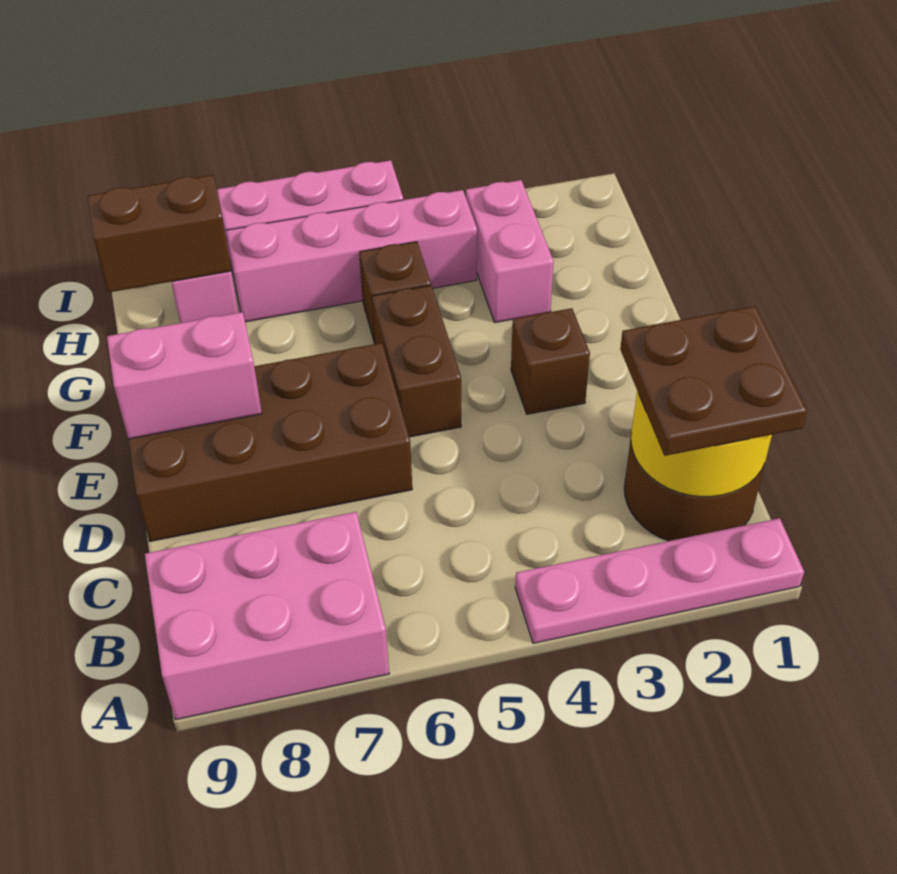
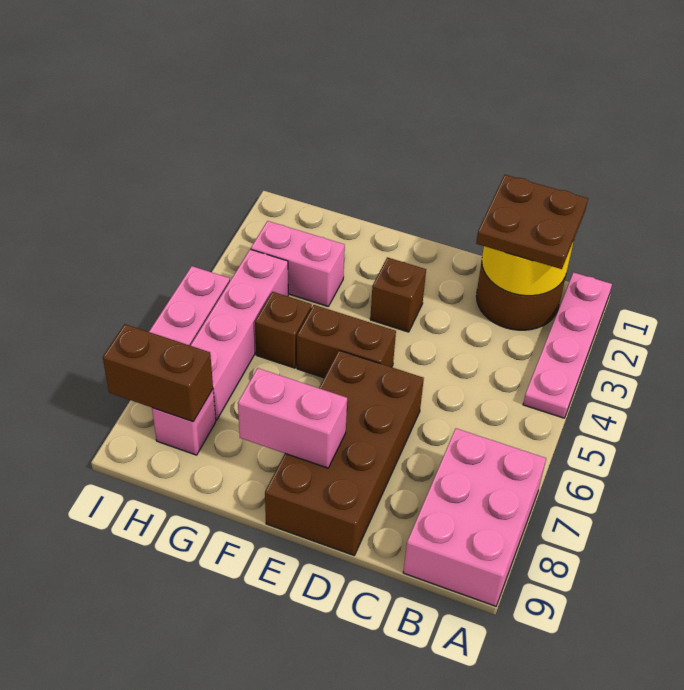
pink brick E8:E9 level 2 -> pink brick E8:F8 level 2
brown brick H8:H9 level 2 -> brown brick H8:I8 level 2

